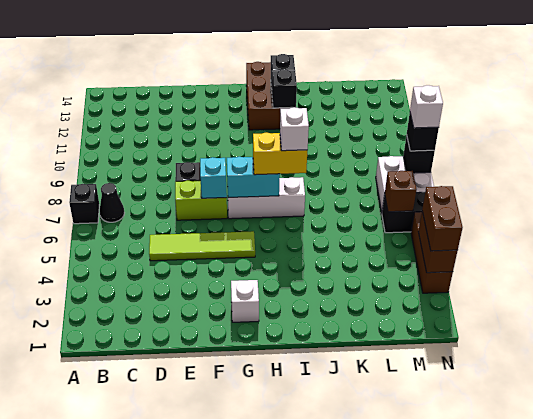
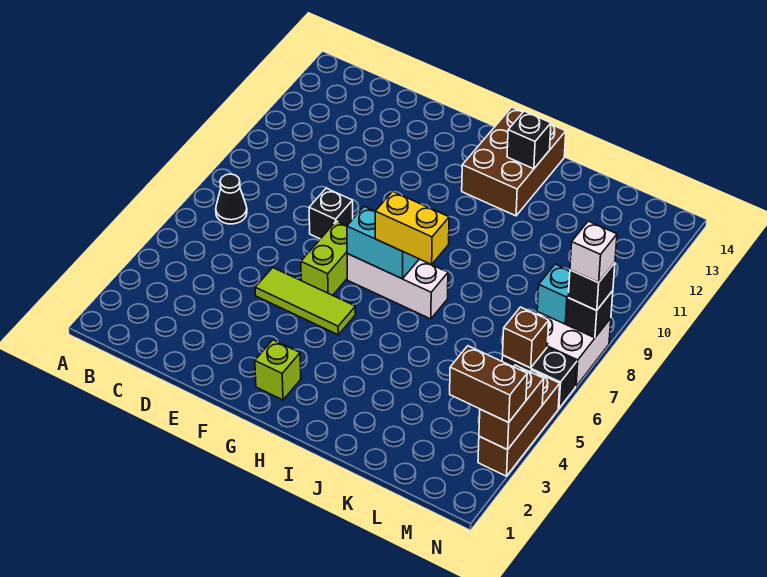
black brick A7 level 1 -> none
lime tile D5:G5 level 1 -> lime tile E5:G5 level 1
lime brick E7:F7 level 1 -> lime brick F6:F7 level 1
cyan brick F7 level 2 -> cyan brick M8 level 2
white brick G2 level 1 -> lime brick G2 level 1
white brick I7 level 4 -> none
black brick I12 level 2 -> none
brown brick N3:N4 level 3 -> brown brick M3:N3 level 3

